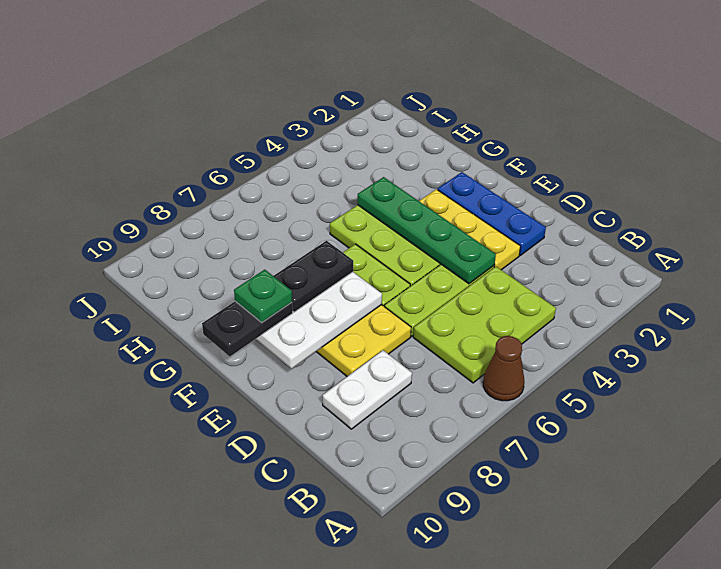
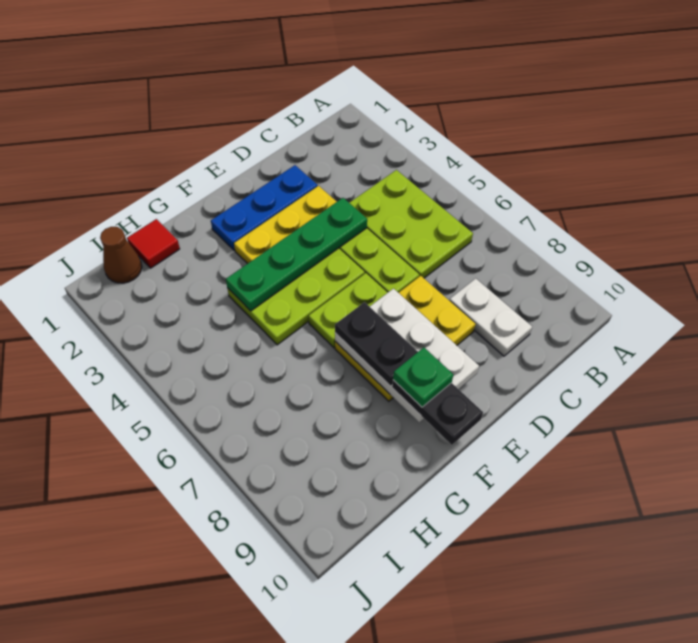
brown cone A6 level 1 -> brown cone I1 level 1
none -> red tile H1 level 1

